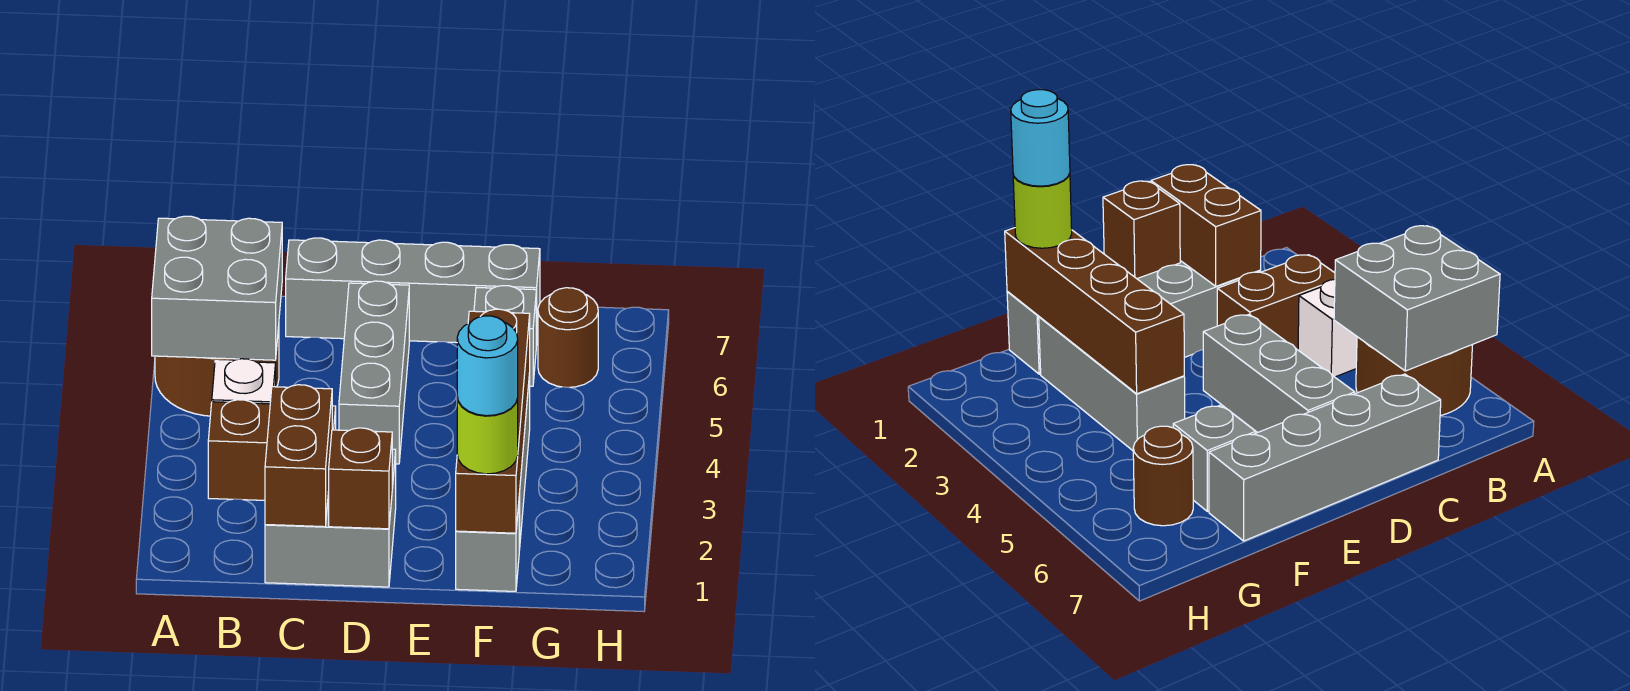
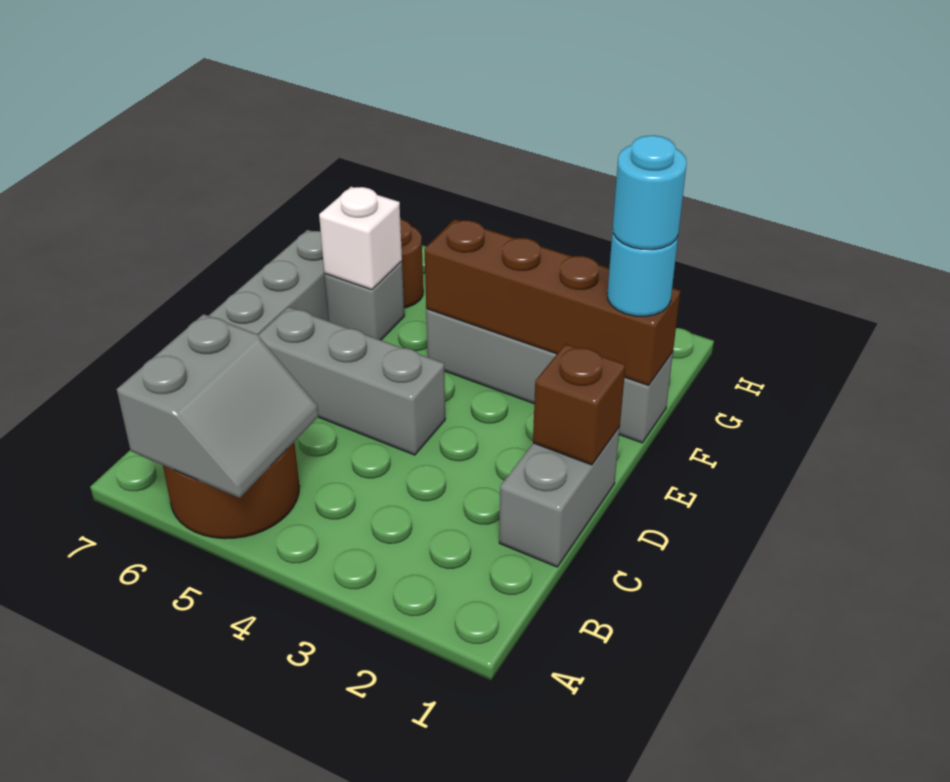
grey brick A5:B6 level 2 -> grey slope A5:B6 level 2 top 6
brown brick B3:C3 level 1 -> none
white brick B4 level 1 -> white brick F6 level 2
grey brick C1:D2 level 1 -> grey brick C1:D1 level 1
brown brick C1:C2 level 2 -> none
lime round brick F1 level 3 -> cyan round brick F1 level 3

